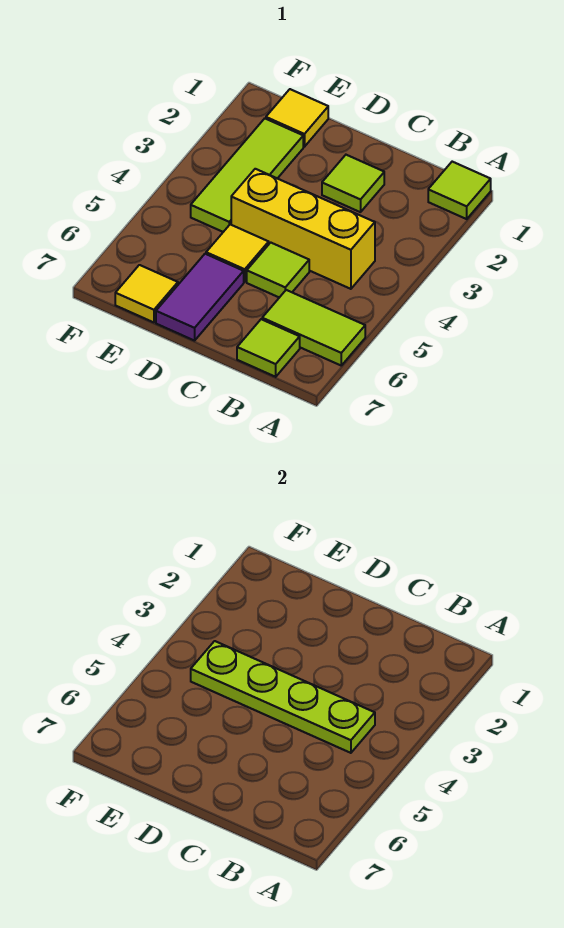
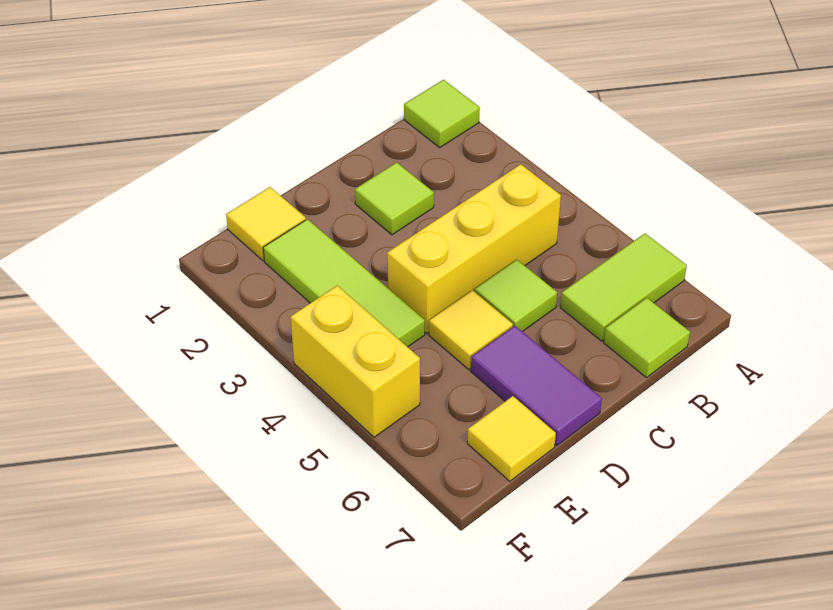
lime plate B4:E4 level 2 -> none
none -> yellow brick F4:F5 level 1

